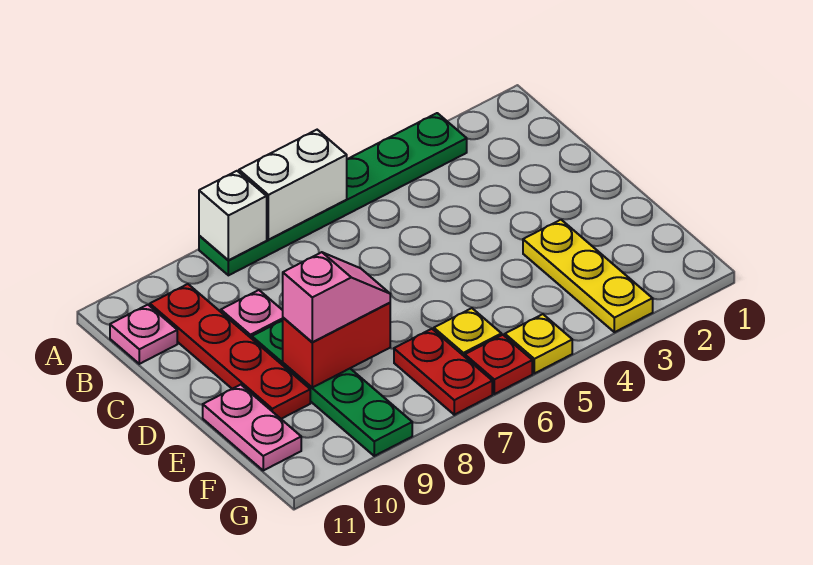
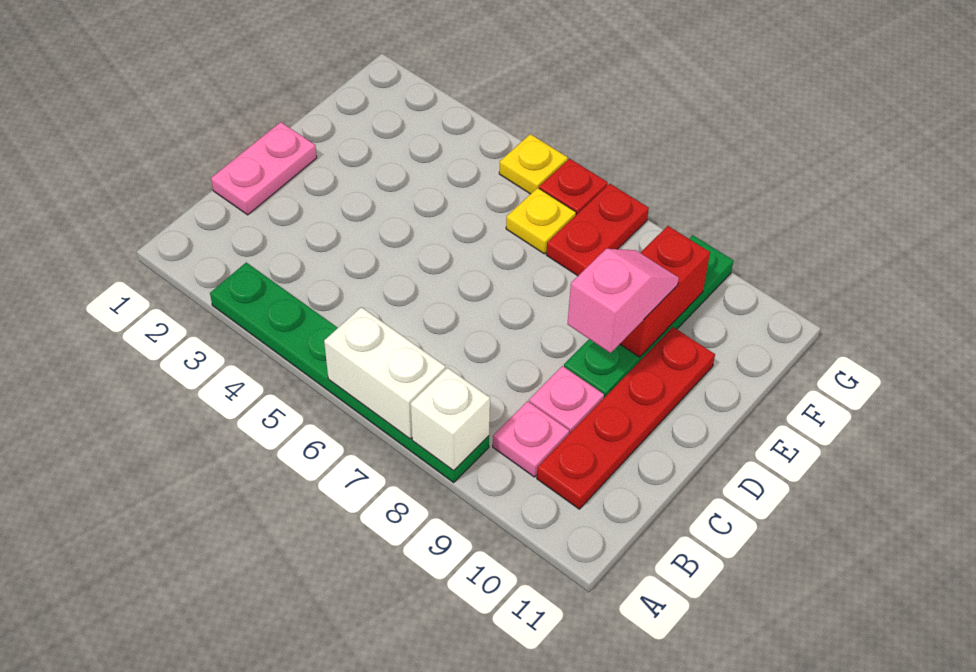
pink plate B11 level 1 -> pink plate B9 level 1
yellow plate E3:G3 level 1 -> none
red brick E8:E9 level 2 -> red brick E9:F9 level 2
pink slope E8:E9 level 3 top 9 -> pink slope D9:E9 level 3 top D
pink plate E11:F11 level 1 -> pink plate C1:D1 level 1

